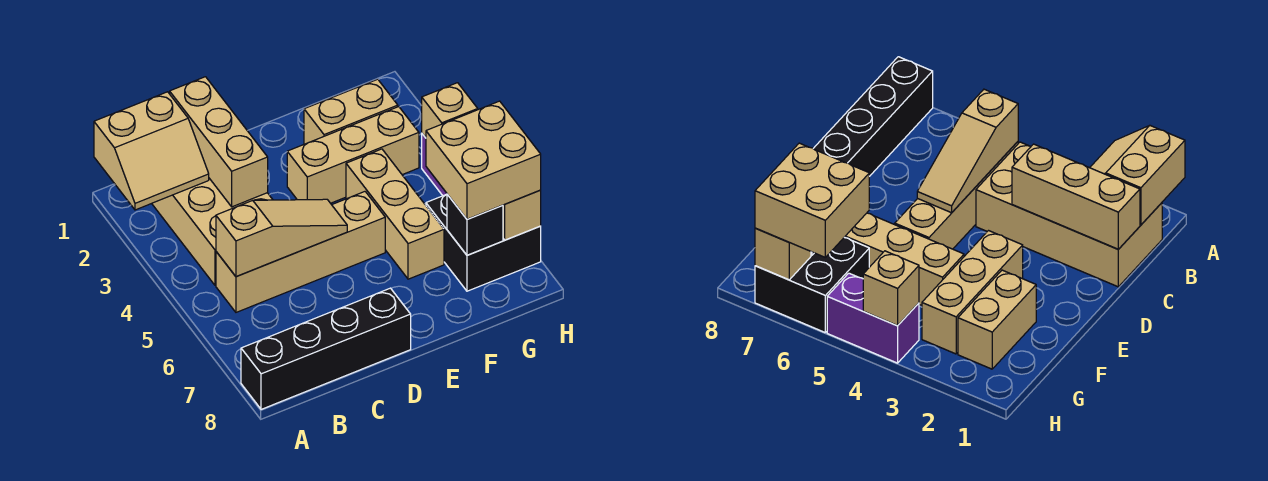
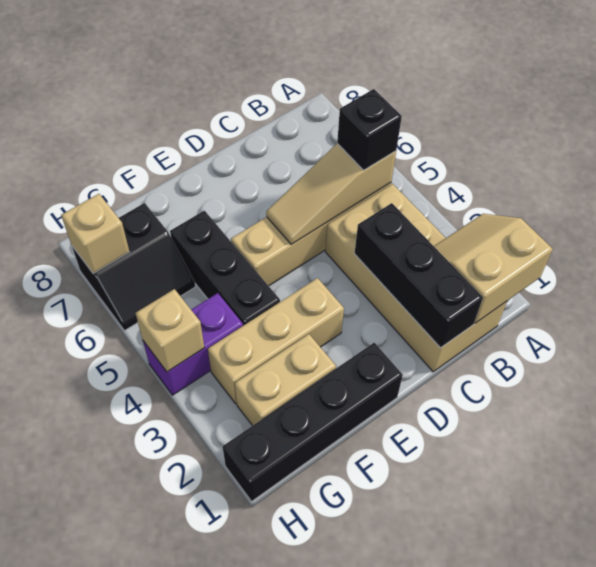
black brick A8:D8 level 1 -> black brick E1:H1 level 1
tan brick C1:C3 level 2 -> black brick C1:C3 level 2
tan brick F4:F6 level 1 -> black brick F4:F6 level 1
black brick G6:H7 level 1 -> black slope G6:H7 level 1 top 7
tan brick G6:H7 level 3 -> none
black brick G7 level 2 -> black brick B5 level 3
purple brick H4:H5 level 1 -> purple brick G4:H4 level 1

